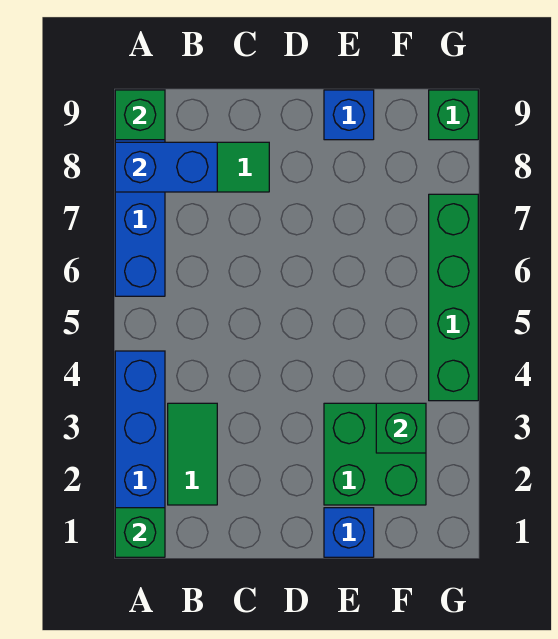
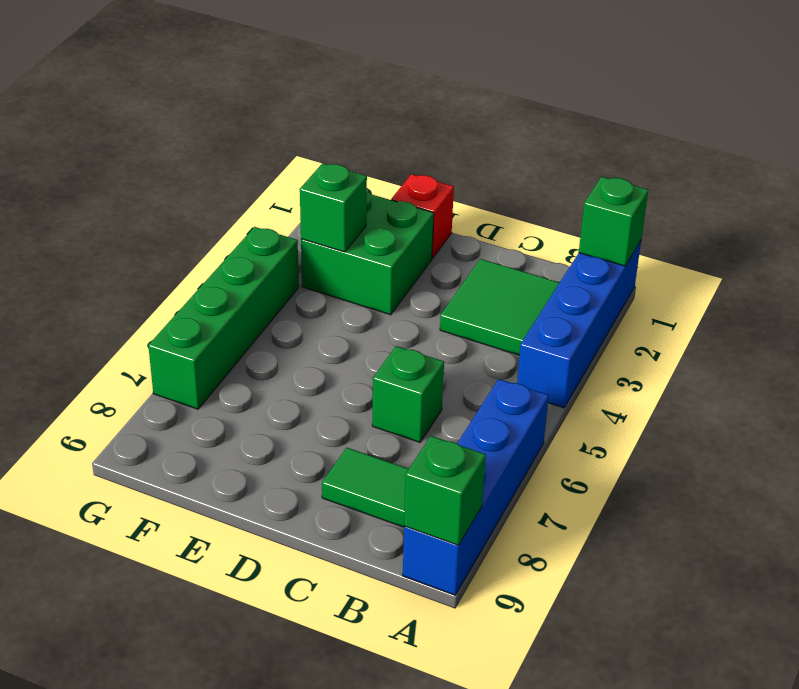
blue brick A8:B8 level 2 -> none
green tile B2:B3 level 1 -> green tile B2:C3 level 1
blue brick E1 level 1 -> red brick E1 level 1
blue brick E9 level 1 -> none
green brick G9 level 1 -> green brick C6 level 1

